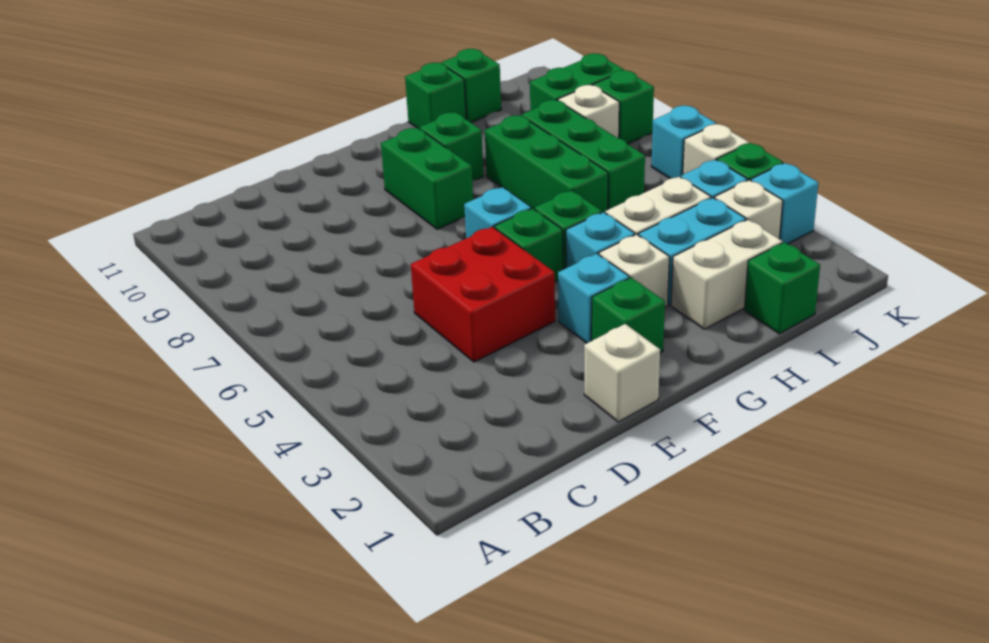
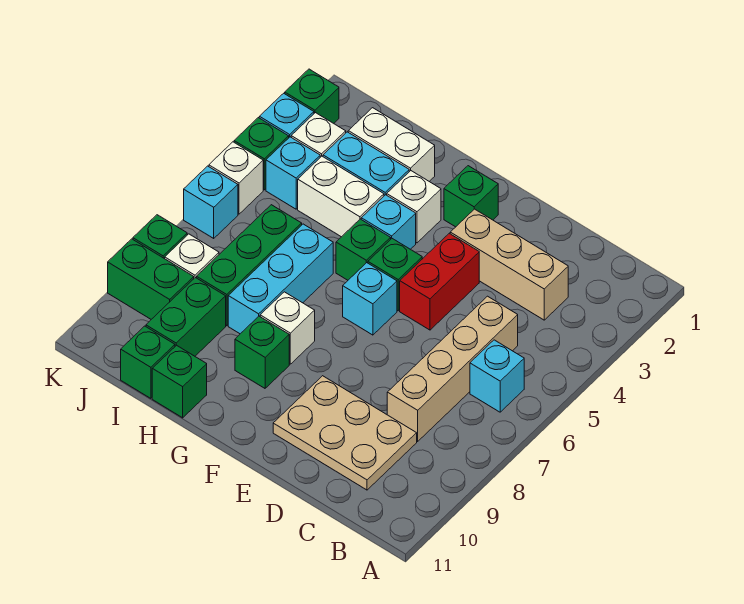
none -> tan brick C3:E3 level 1
none -> tan brick C5:C8 level 1
none -> tan plate C9:E10 level 1
red brick D4:E5 level 1 -> red brick E4:E5 level 1
white brick E1 level 1 -> white brick G8 level 1
cyan brick F3 level 1 -> cyan brick B6 level 1
green brick F8:F9 level 1 -> green brick I9:I10 level 1
green brick H6:H8 level 1 -> cyan brick H6:H8 level 1
green brick I1 level 1 -> green brick K2 level 1

